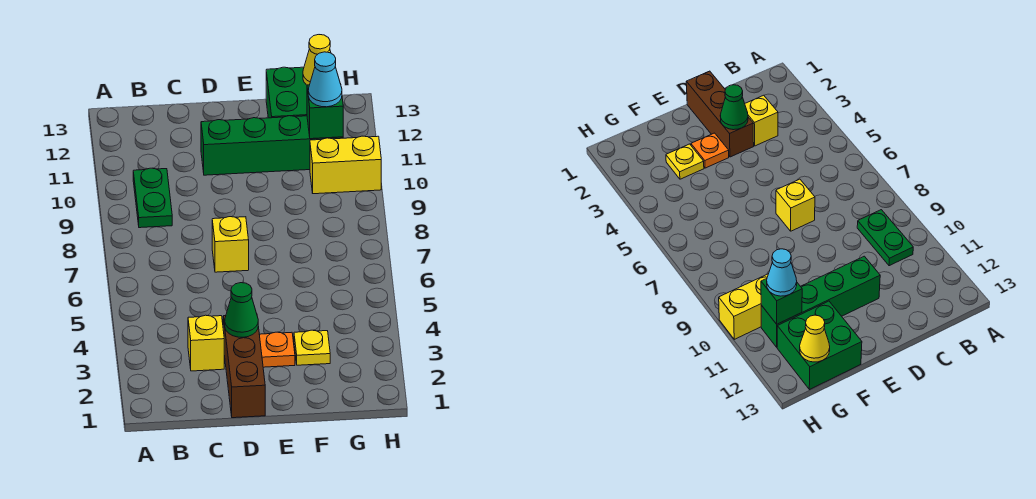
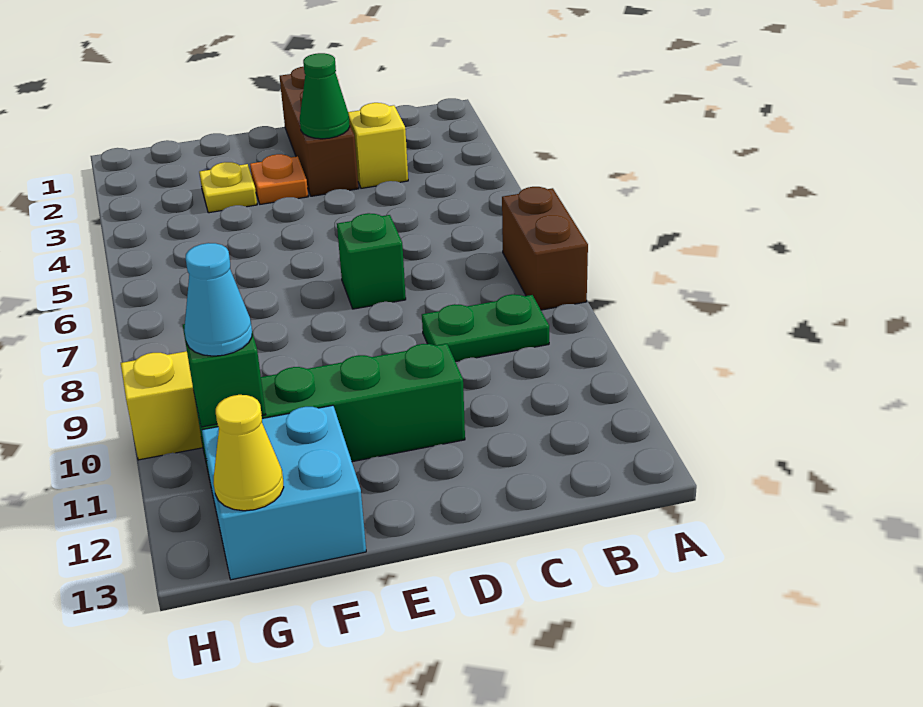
none -> brown brick A7:A8 level 1
green plate B9:B10 level 1 -> green plate B9:C9 level 1
yellow brick D7 level 1 -> green brick D7 level 1
green brick F12:G13 level 1 -> cyan brick F12:G13 level 1

